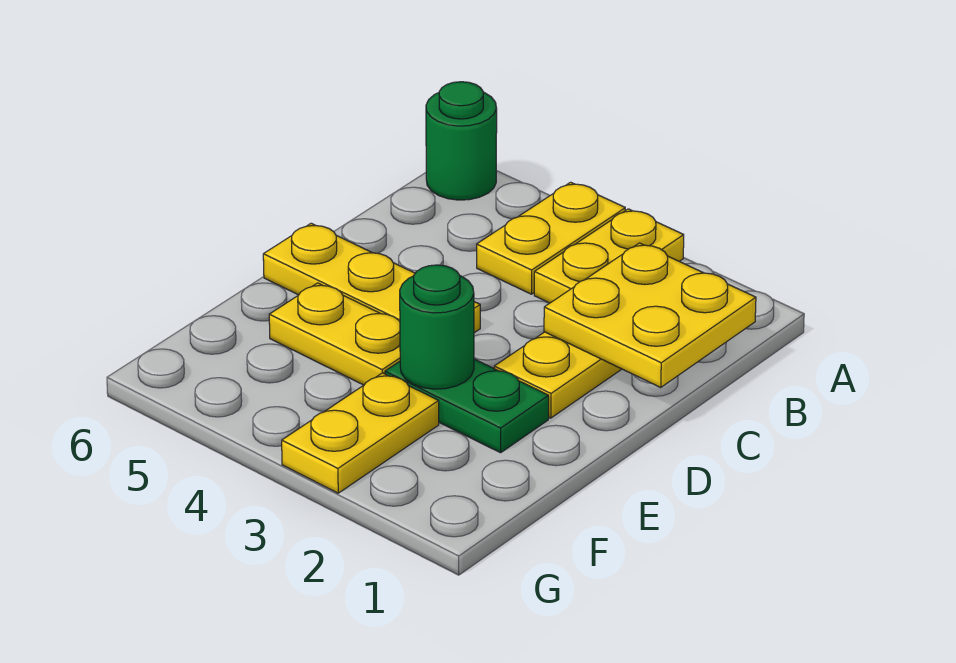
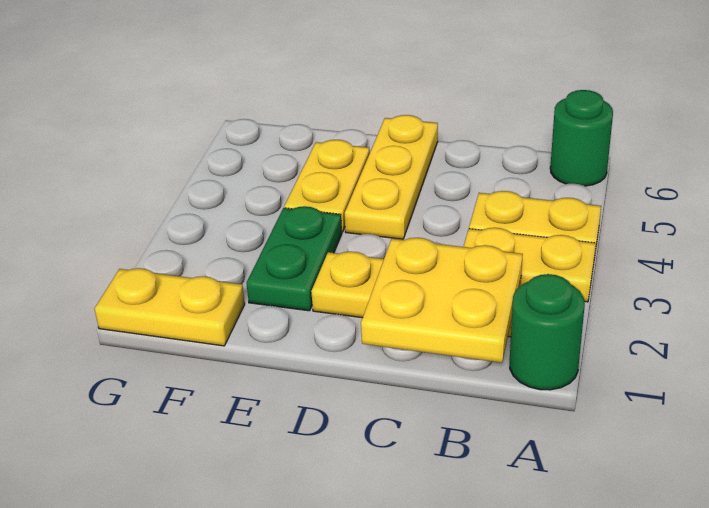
green round brick E3 level 2 -> green round brick A1 level 1
yellow plate F3:G3 level 1 -> yellow plate F1:G1 level 1

